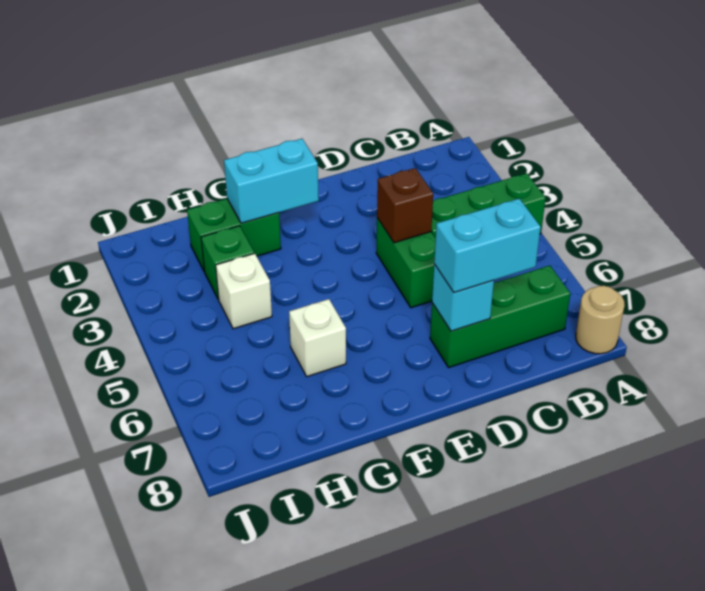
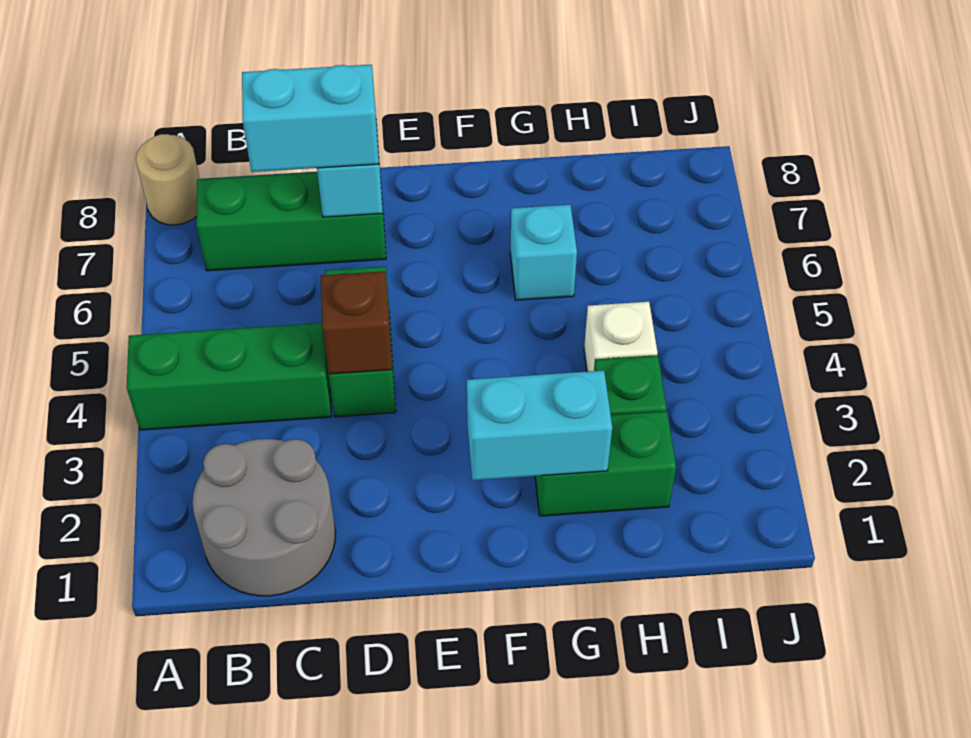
none -> grey round brick B1:C2 level 1
white brick G6 level 1 -> cyan brick G6 level 1

